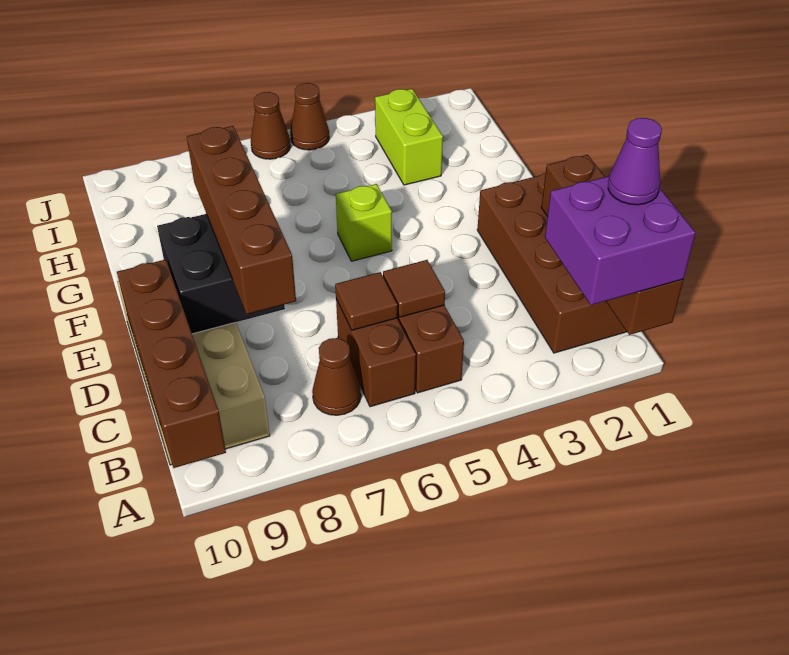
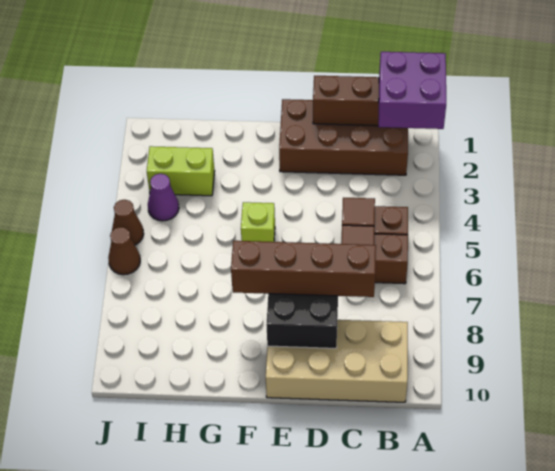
brown brick A10:D10 level 2 -> none
purple cone B1 level 4 -> purple cone I4 level 1
brown cone B7 level 1 -> none

